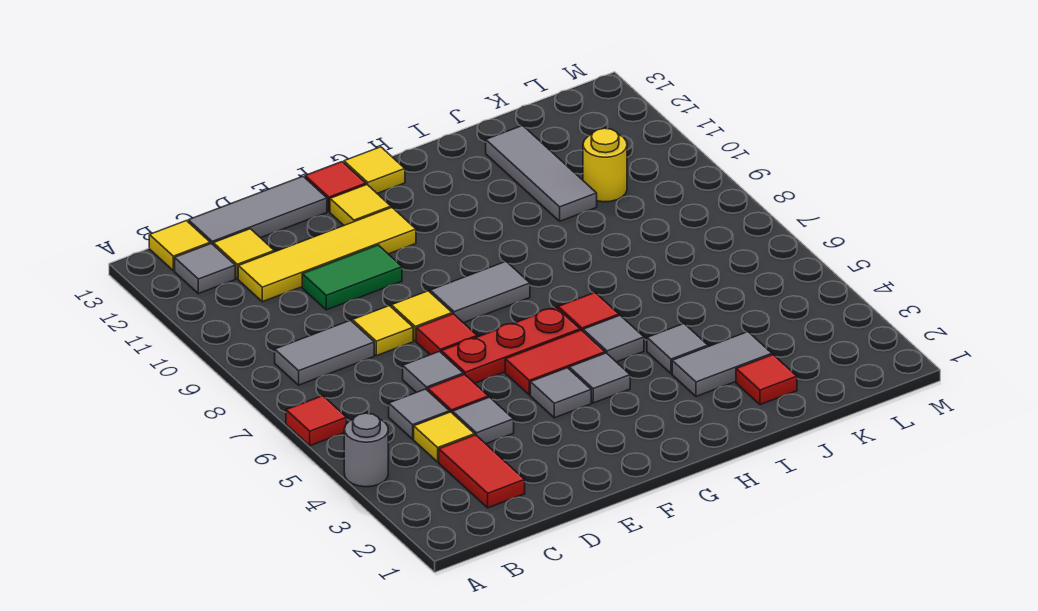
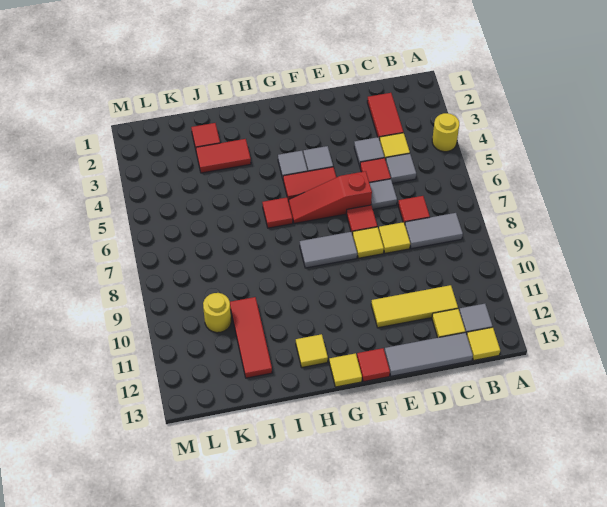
grey round brick A4 level 1 -> yellow round brick A4 level 1
red tile A6 level 1 -> red tile C7 level 1
yellow tile C11:F11 level 1 -> yellow tile C11:E11 level 1
green tile D10:E10 level 1 -> none
red plate E6:G6 level 1 -> red slope E6:G6 level 1 top E
yellow tile F12 level 1 -> yellow tile H12 level 1
grey tile H5 level 1 -> none
grey tile I3:J3 level 1 -> red tile I3:J3 level 1
grey tile I4 level 1 -> none
grey tile J10:J12 level 1 -> red tile J10:J12 level 1

